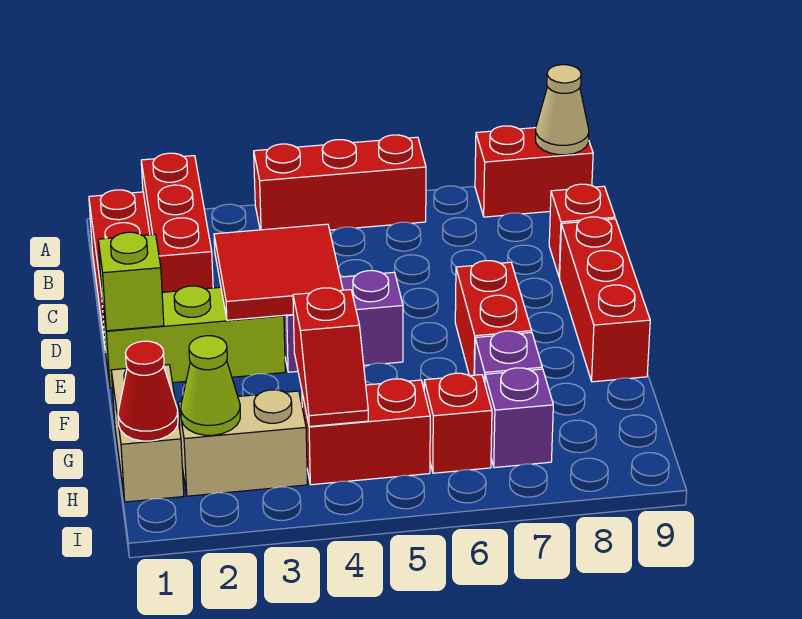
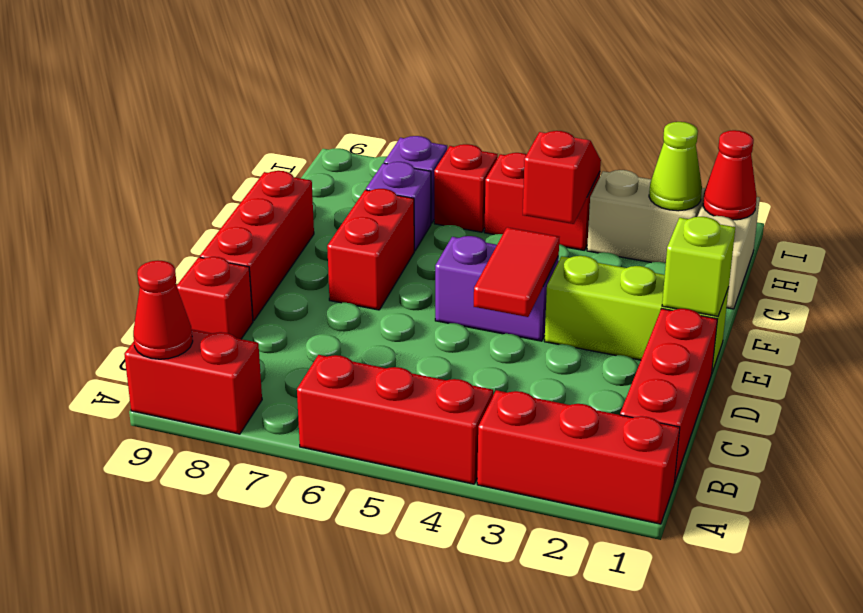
red brick A2:C2 level 1 -> red brick A1:A3 level 1
tan cone A9 level 2 -> red cone A9 level 2
red tile D3:E4 level 2 -> red tile D4:E4 level 2

